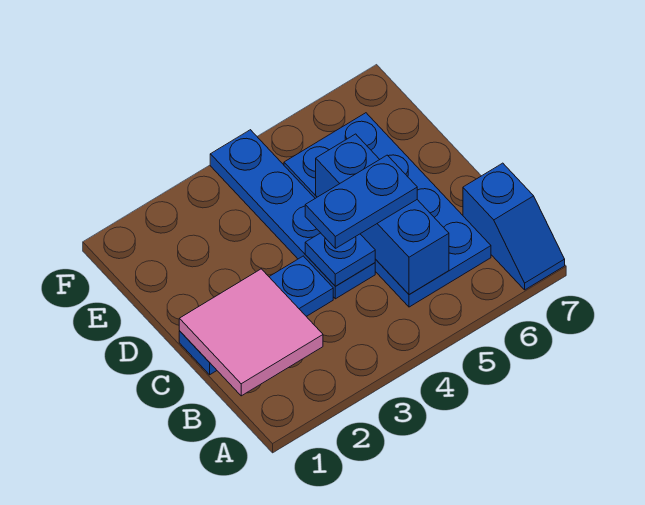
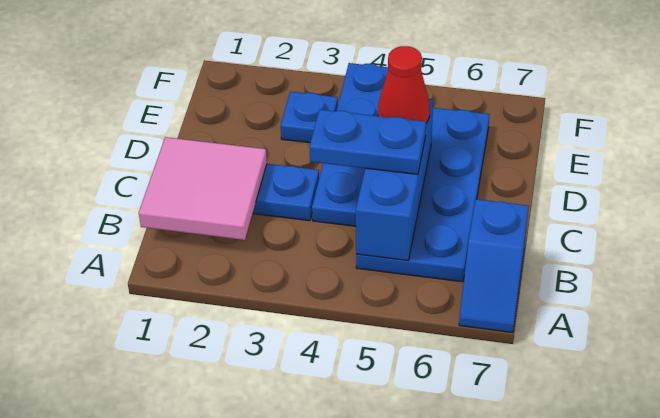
blue plate C4 level 2 -> blue plate E3 level 1
none -> red cone D5 level 3

